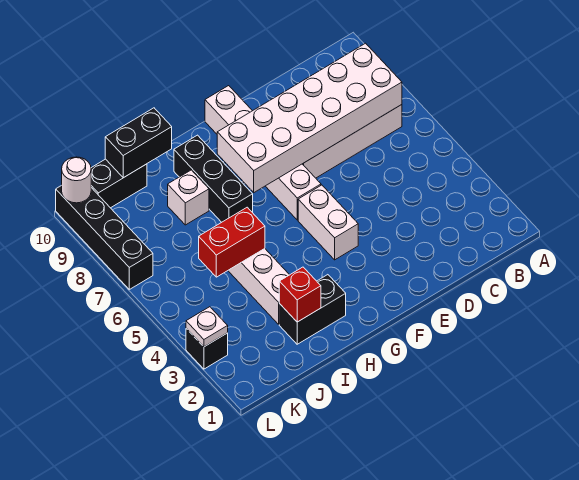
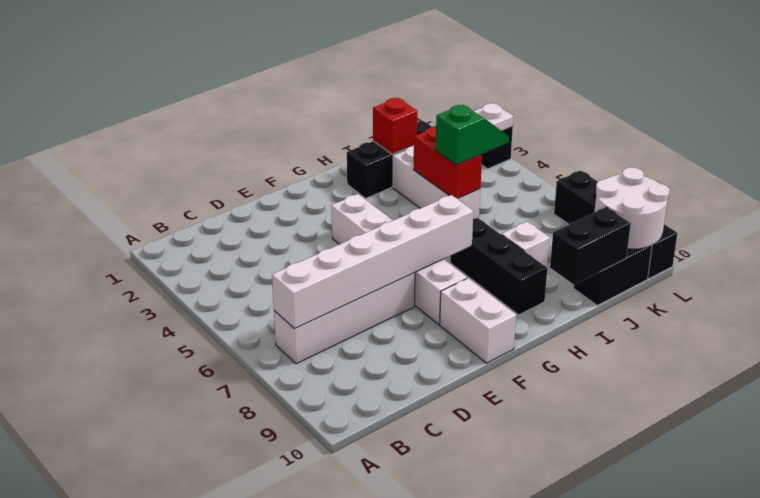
white brick B7:G8 level 2 -> white brick B7:G7 level 2
black brick H2:I2 level 1 -> black brick H2:J2 level 1
red brick I5:J5 level 2 -> red brick I4:I5 level 2
none -> green slope I5:J5 level 3 top I
white round brick L10 level 2 -> white round brick K9:L10 level 2

